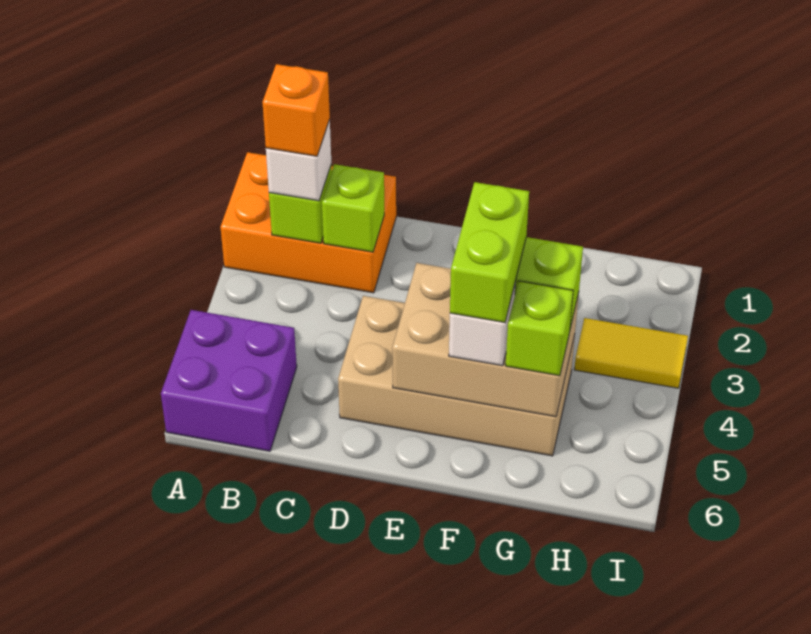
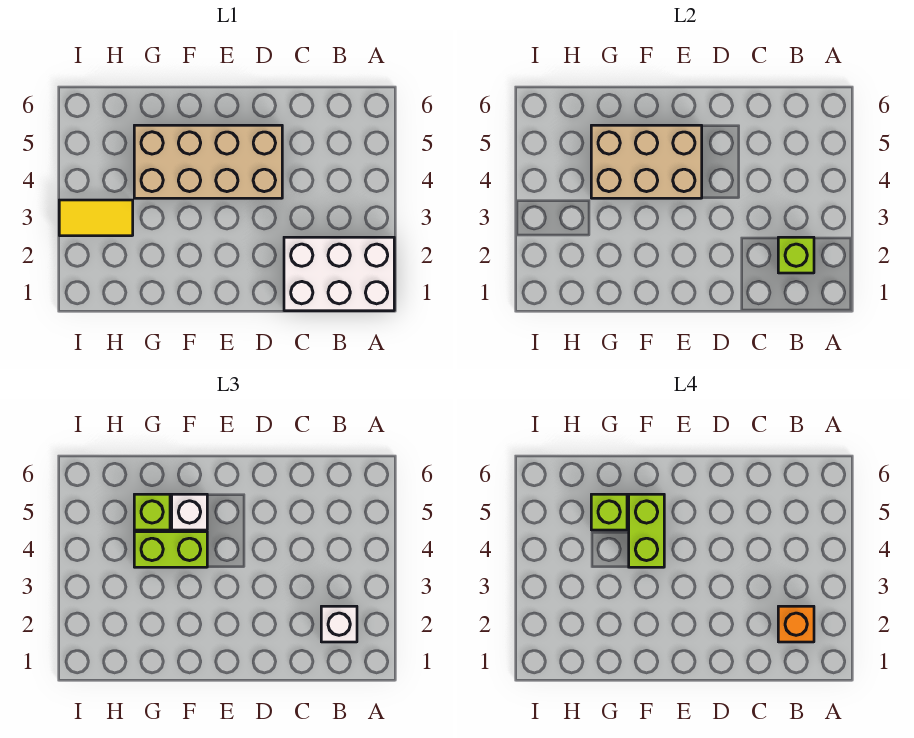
orange brick A1:C2 level 1 -> white brick A1:C2 level 1
purple brick A5:B6 level 1 -> none
lime brick C2 level 2 -> lime brick G5 level 4

